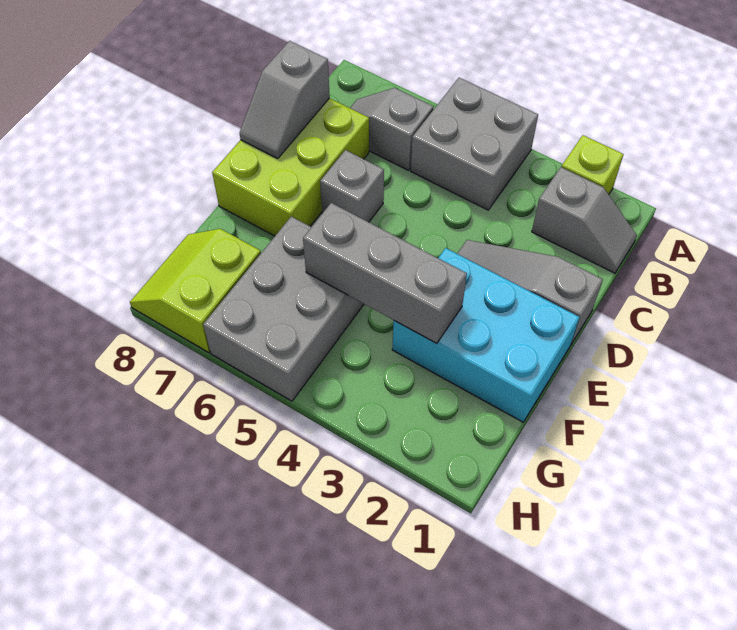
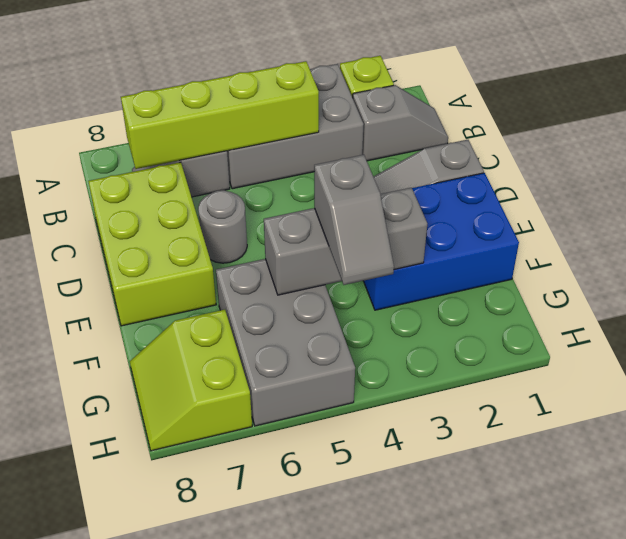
grey brick A4:B5 level 1 -> grey brick A3:B5 level 1
none -> lime brick B4:B7 level 2
grey slope C8:D8 level 2 top C -> grey slope F4:G4 level 3 top F
grey brick D6 level 1 -> grey round brick D6 level 1
cyan brick E1:F3 level 1 -> blue brick E1:F3 level 1

